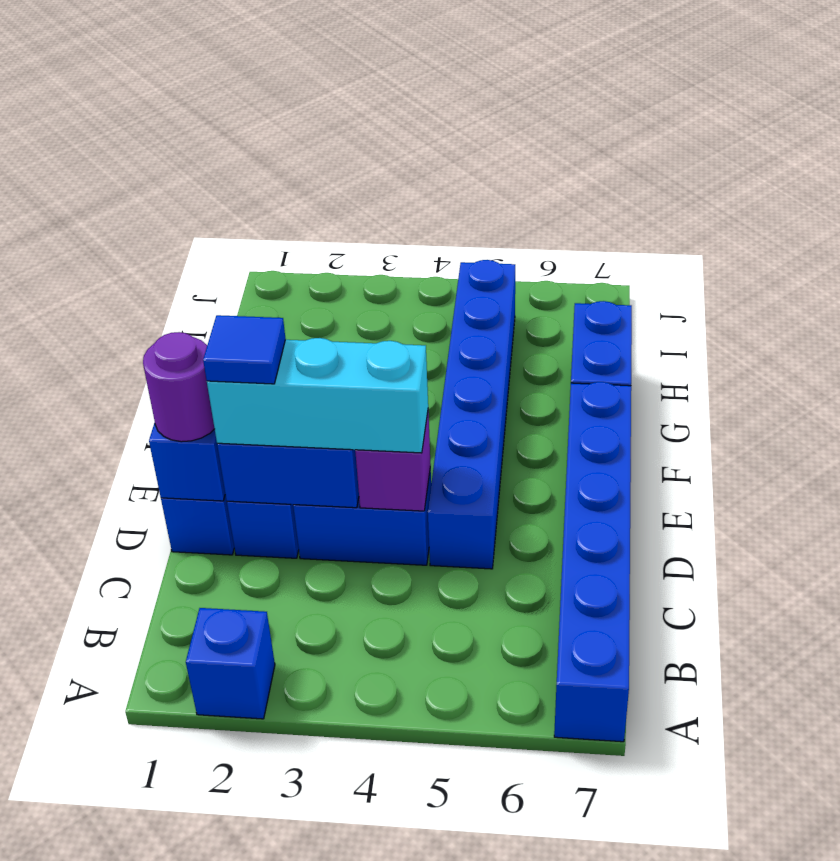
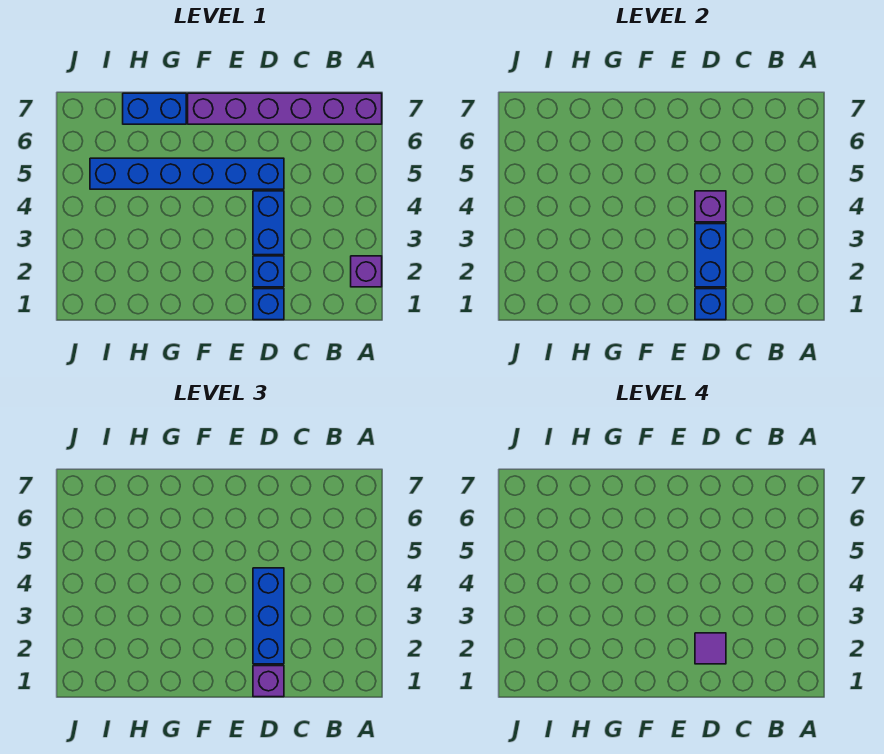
blue brick A2 level 1 -> purple brick A2 level 1
blue brick A7:F7 level 1 -> purple brick A7:F7 level 1
purple round brick D1 level 3 -> purple brick D1 level 3
cyan brick D2:D4 level 3 -> blue brick D2:D4 level 3
blue tile D2 level 4 -> purple tile D2 level 4

